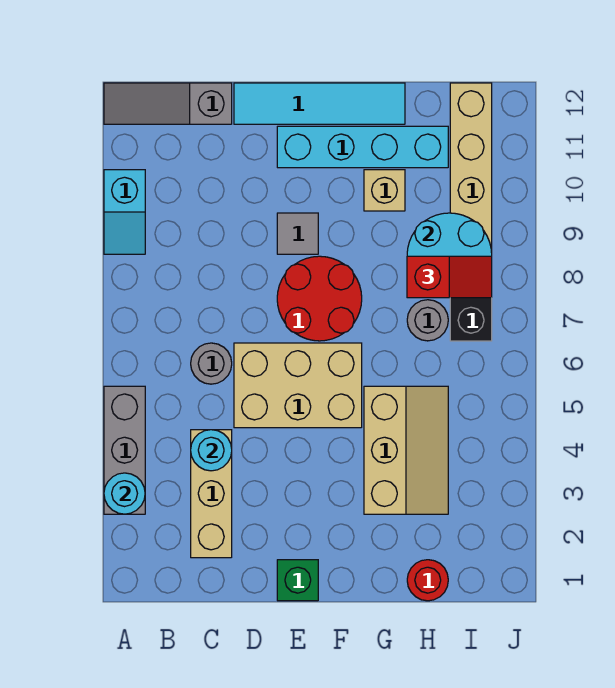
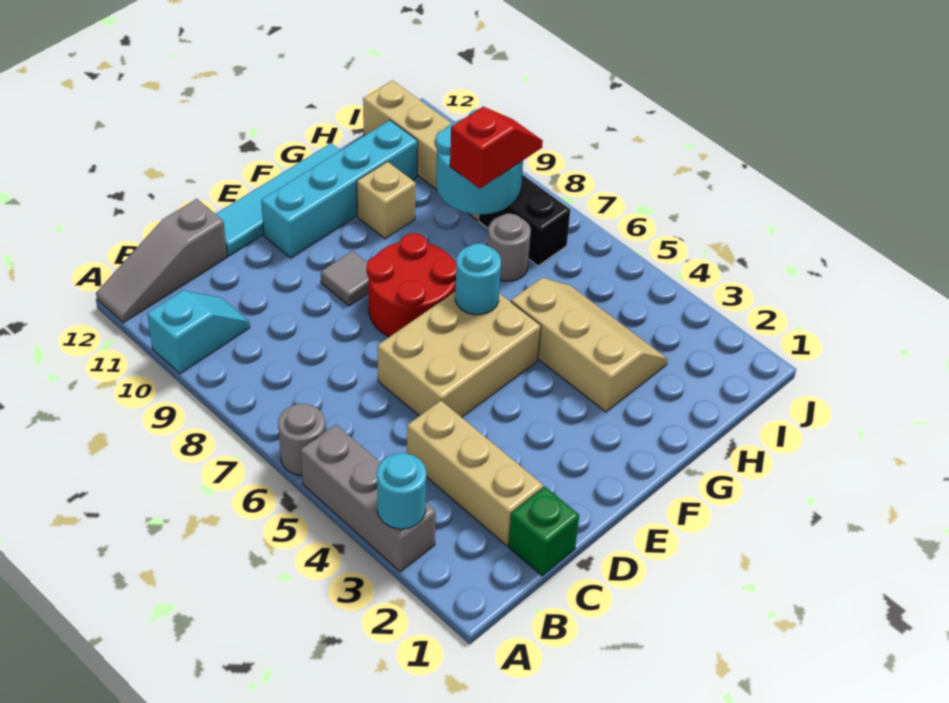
cyan slope A9:A10 level 1 top 10 -> cyan slope A10:B10 level 1 top A
cyan round brick C4 level 2 -> cyan round brick F6 level 2
grey round brick C6 level 1 -> grey round brick A6 level 1
green brick E1 level 1 -> green brick C1 level 1
red round brick H1 level 1 -> none

